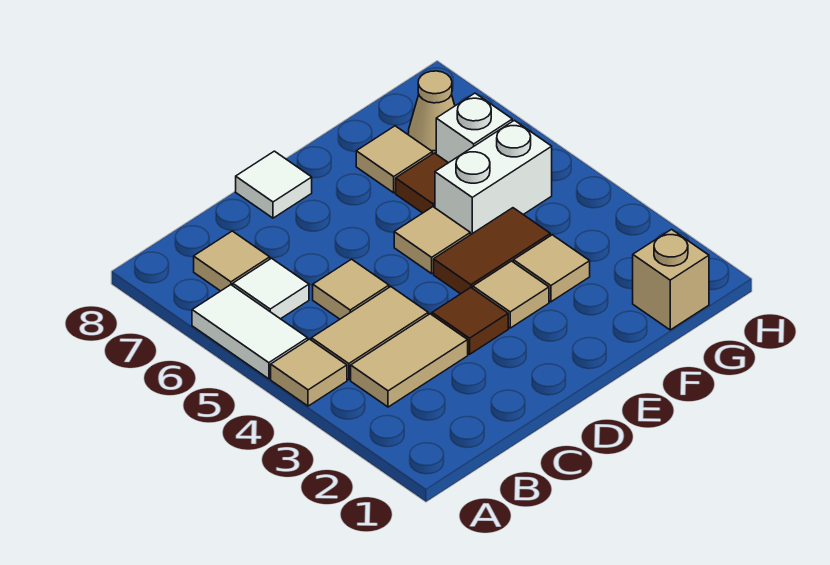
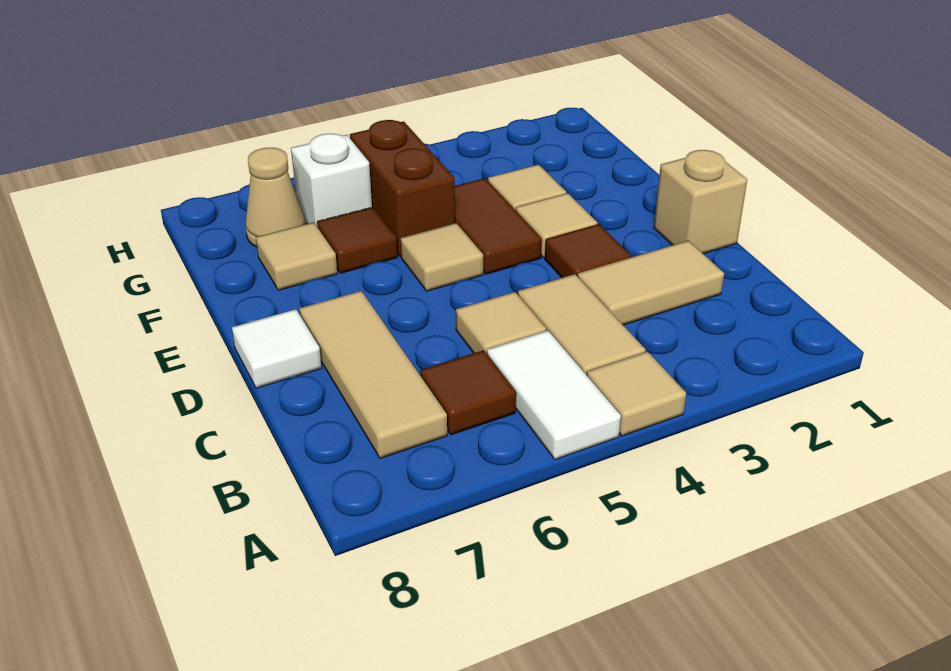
white tile A5:A6 level 1 -> white tile A5:B5 level 1
tan tile B3:C3 level 1 -> tan tile C2:C3 level 1
white tile B6 level 1 -> brown tile B6 level 1
tan tile B7 level 1 -> tan tile B7:D7 level 1
white brick F5:G5 level 1 -> brown brick F5:G5 level 1
tan brick G1 level 1 -> tan brick D1 level 1

